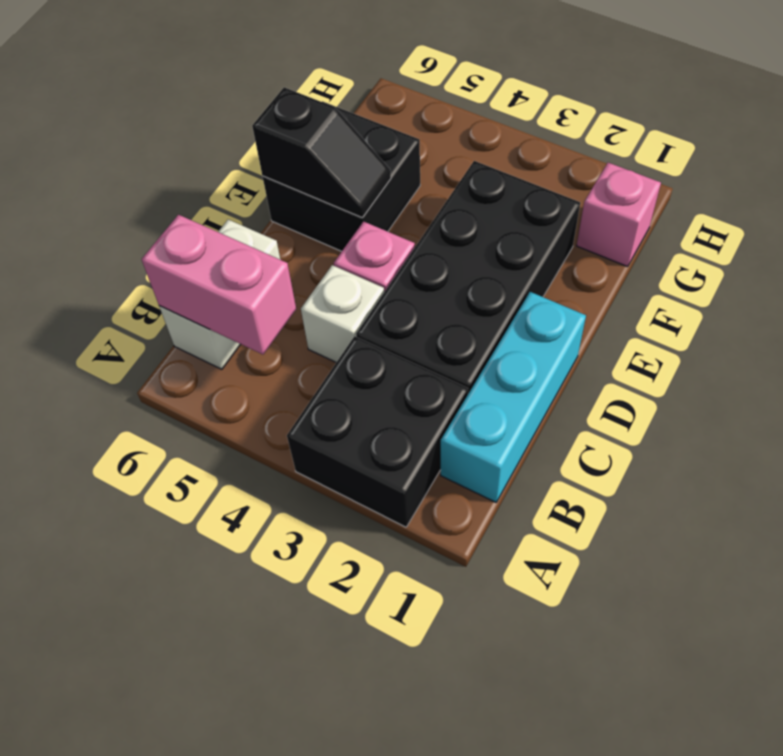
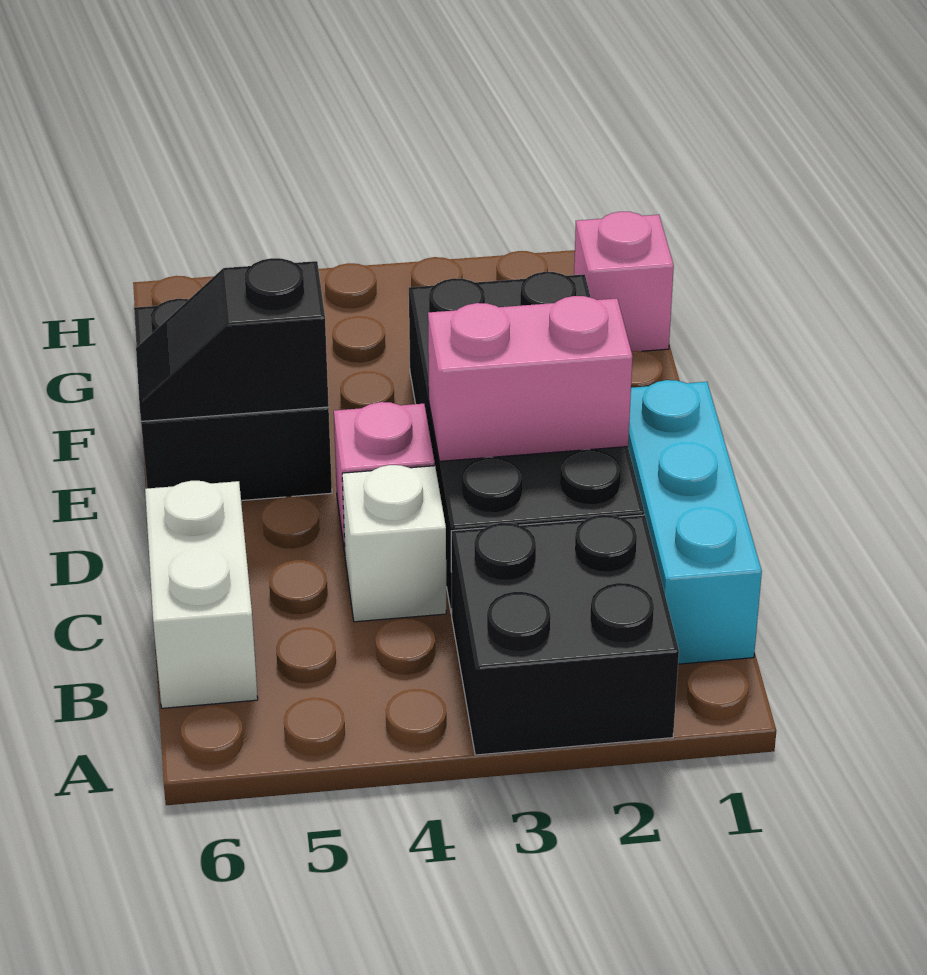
pink brick B5:B6 level 2 -> pink brick D2:D3 level 2
black slope E5:E6 level 2 top 6 -> black slope E5:E6 level 2 top 5

